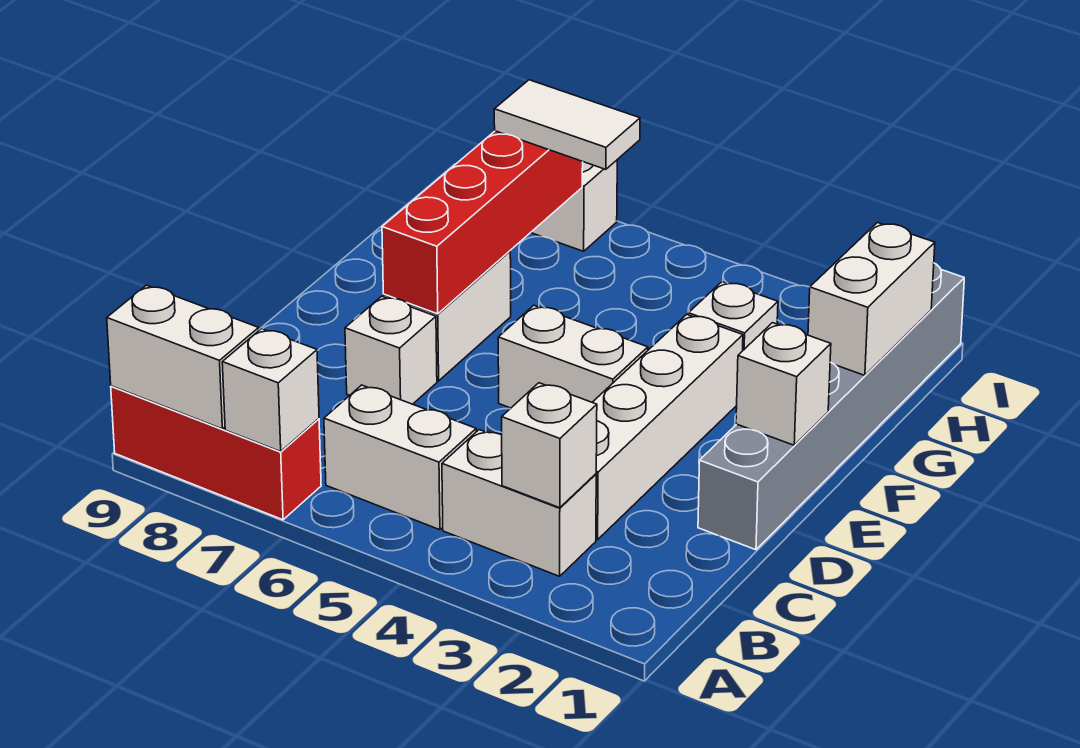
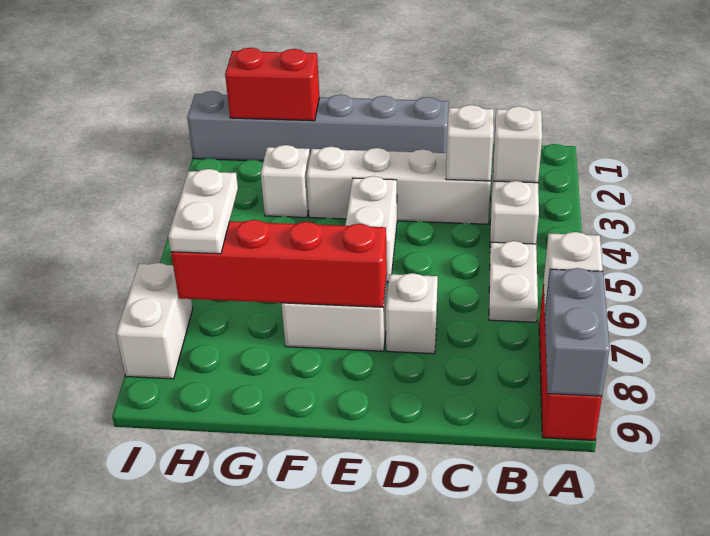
white brick A8:A9 level 2 -> grey brick A8:A9 level 2
white brick B5:B6 level 1 -> white plate B5:B6 level 1
white brick E1 level 2 -> white brick C3 level 2
white brick G1:H1 level 2 -> red brick G1:H1 level 2
white tile H6:H7 level 3 -> white plate H6:H7 level 3

